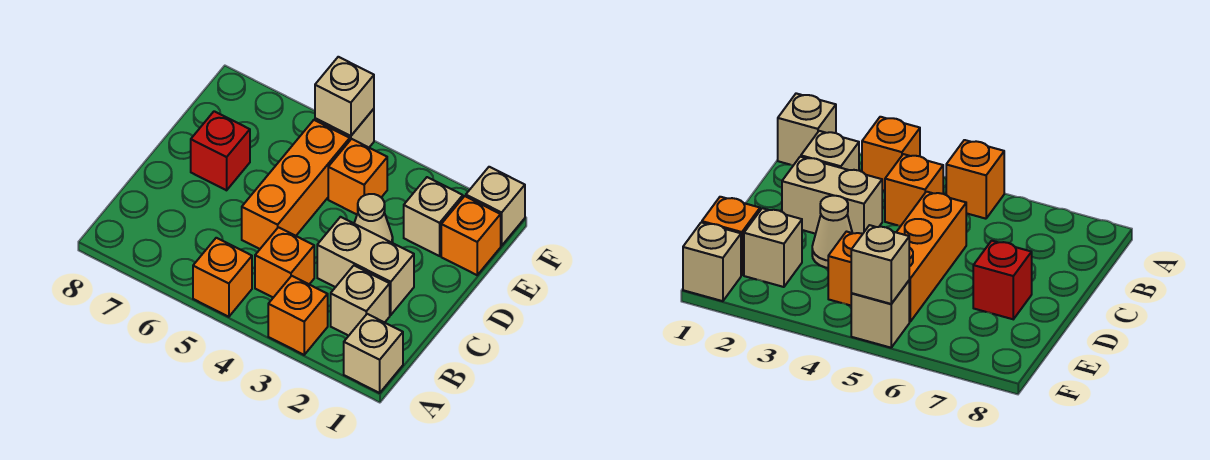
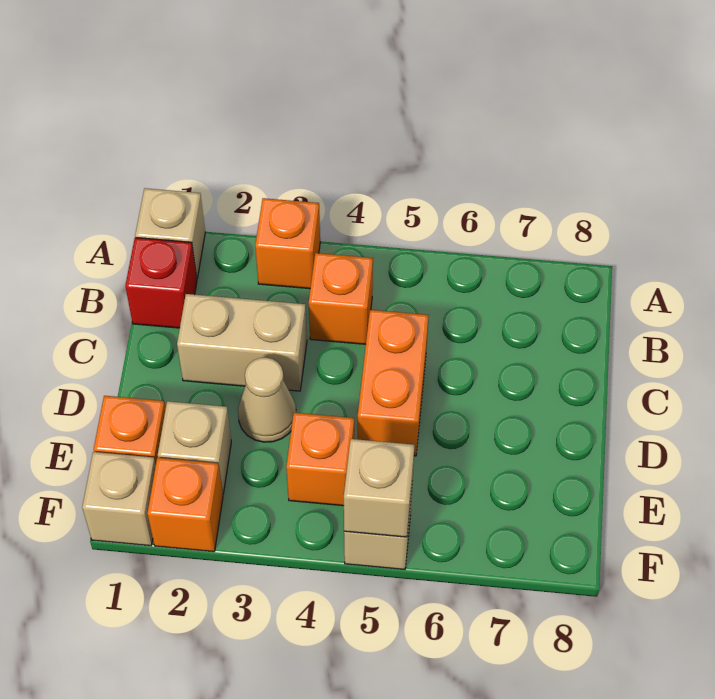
orange brick A5 level 1 -> orange brick F2 level 1
tan brick B2 level 1 -> none
orange brick C5:E5 level 1 -> orange brick C5:D5 level 1
red brick D7 level 1 -> red brick B1 level 1

